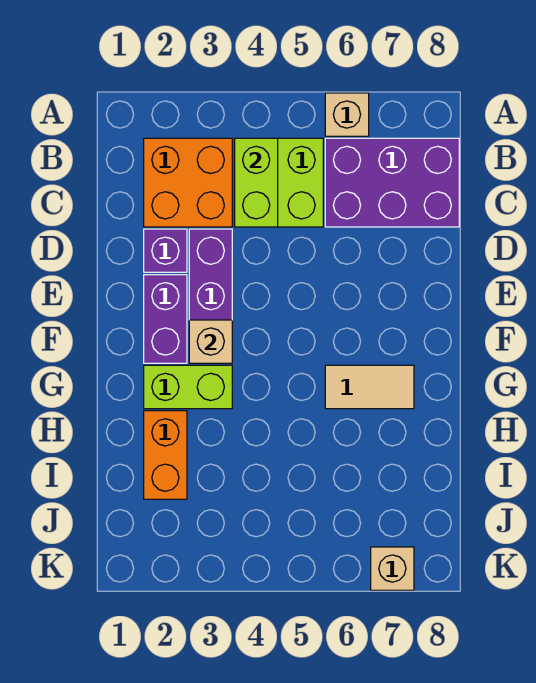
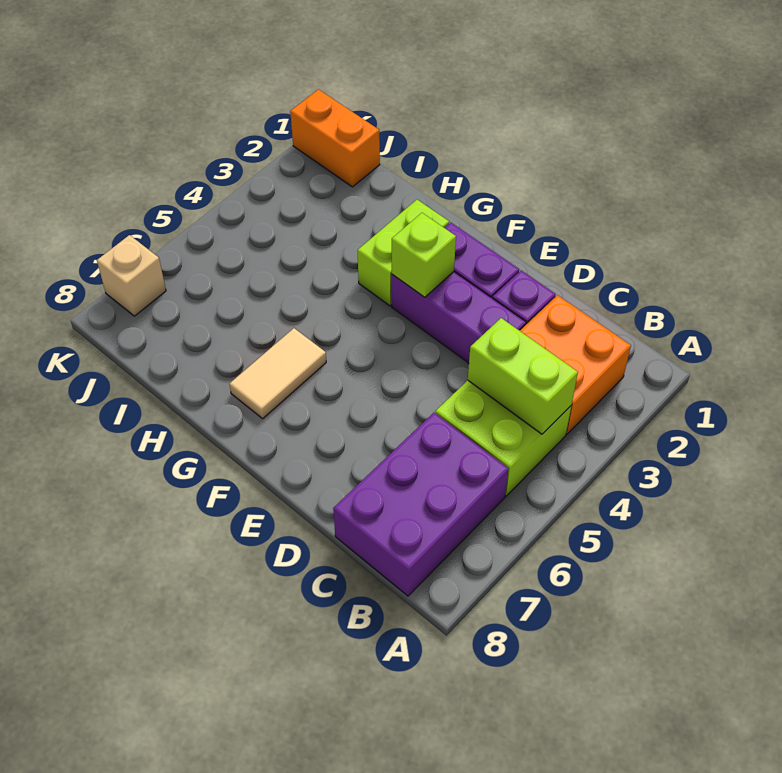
tan brick A6 level 1 -> none
tan brick F3 level 2 -> lime brick F3 level 2
orange brick H2:I2 level 1 -> orange brick J1:K1 level 1

